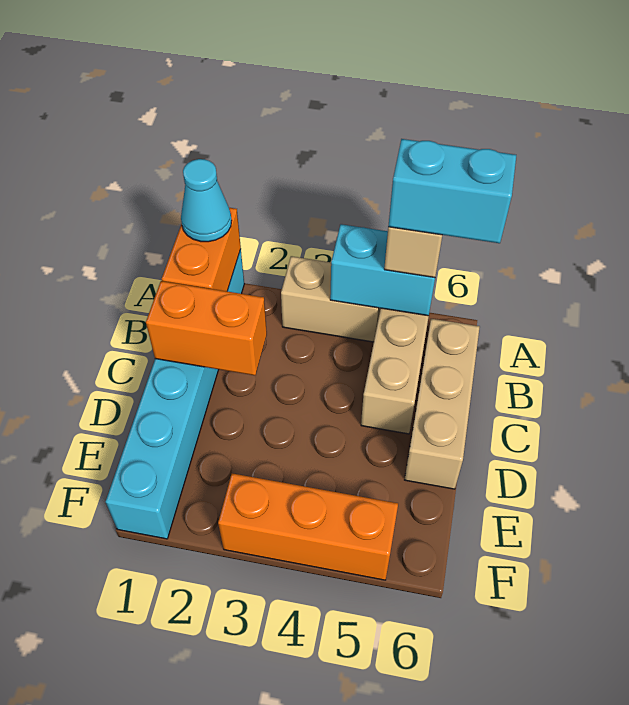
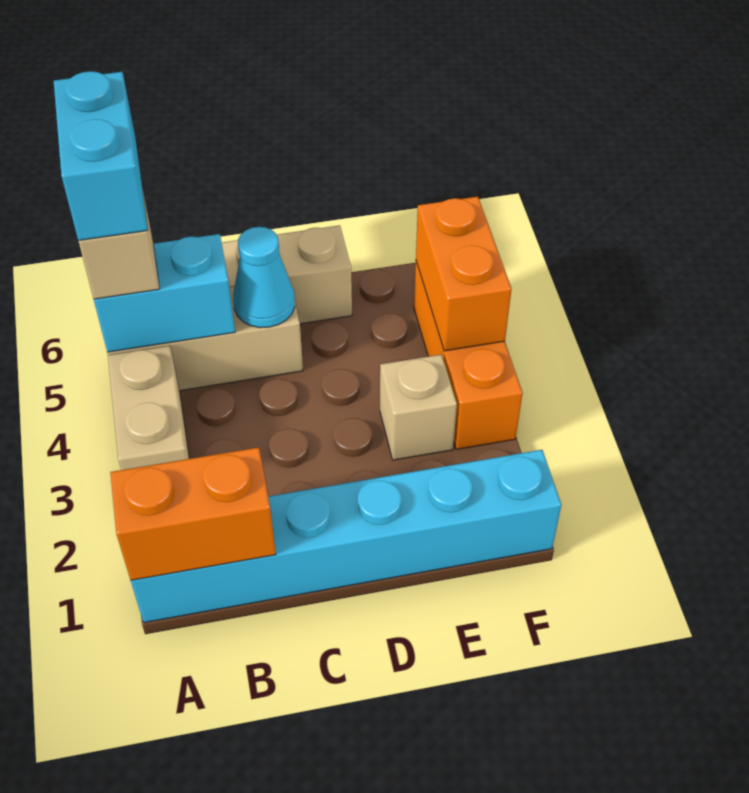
cyan cone A1 level 3 -> cyan cone C5 level 2
cyan brick A4:A5 level 2 -> cyan brick A5:B5 level 2
orange brick C1:C2 level 2 -> orange brick F4:F5 level 2
none -> tan brick E3 level 1

